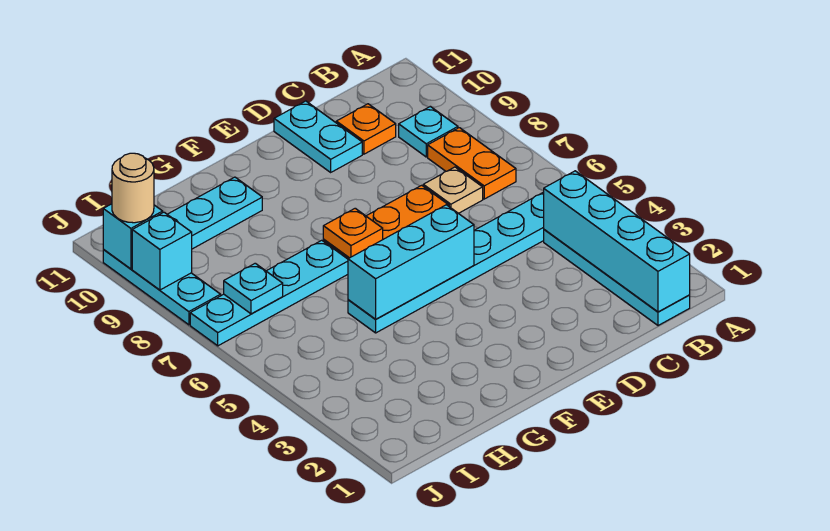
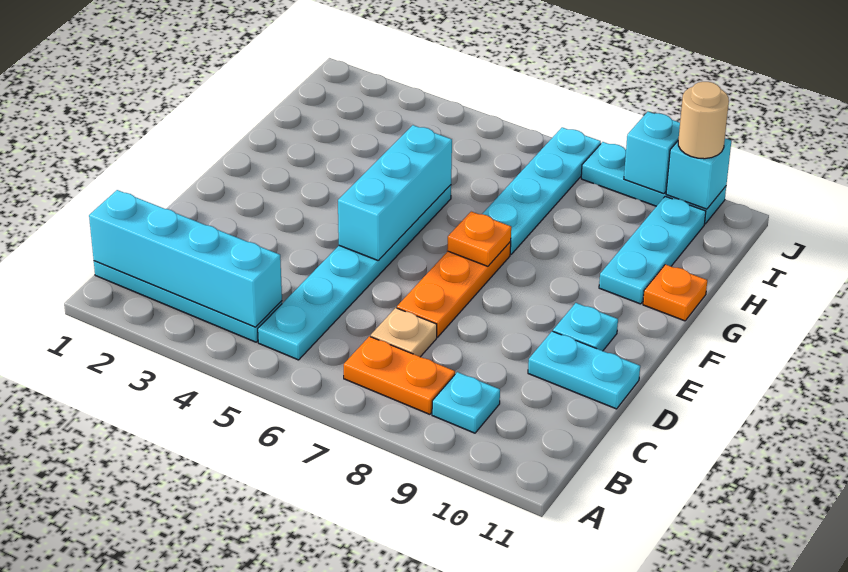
orange plate C10 level 1 -> orange plate G11 level 1
cyan plate I7 level 2 -> cyan plate E10 level 1

